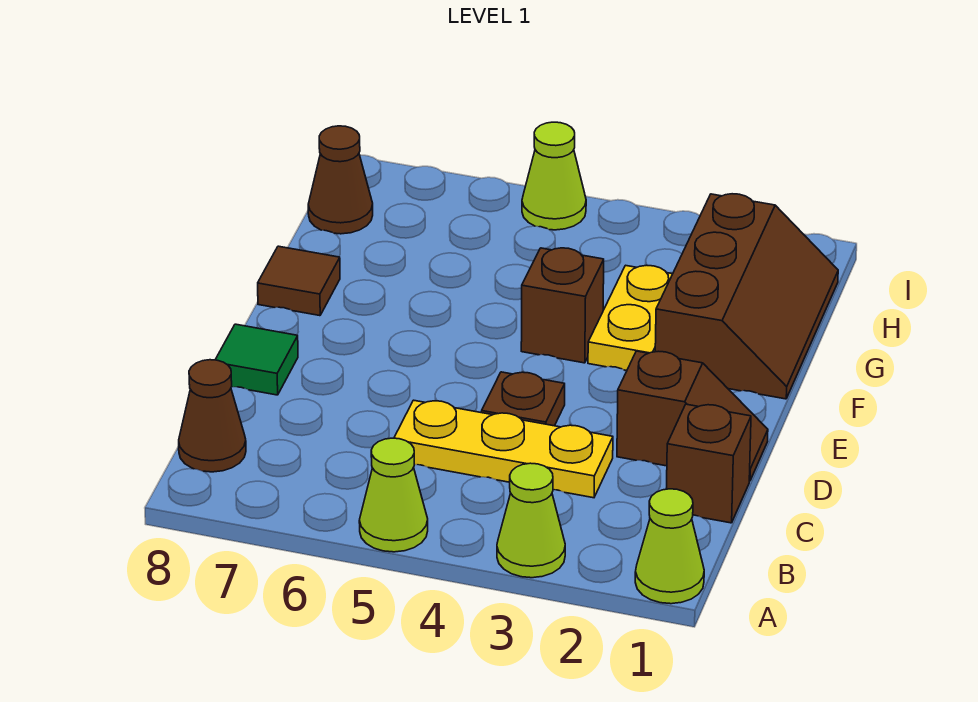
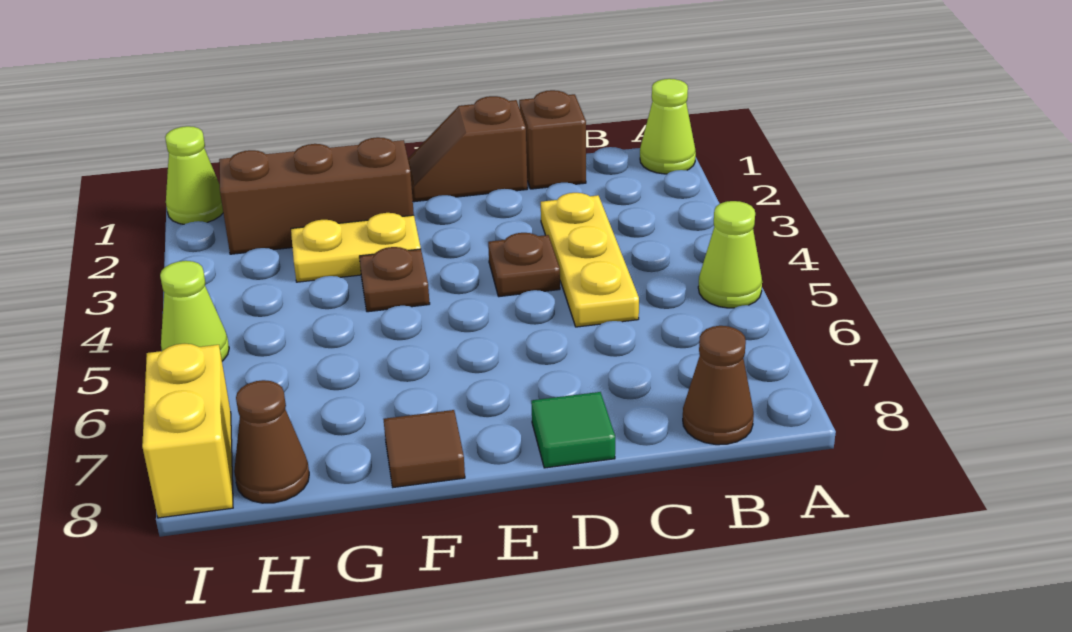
lime cone A3 level 1 -> lime cone I1 level 1
brown slope D1:D2 level 1 top 2 -> brown slope D1:E1 level 1 top D
brown brick F4 level 1 -> brown plate F4 level 1
none -> yellow brick I7:I8 level 1

